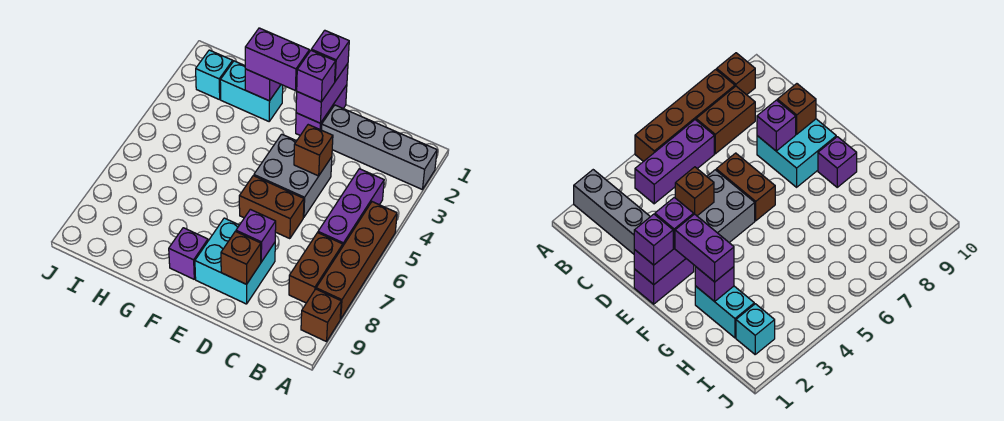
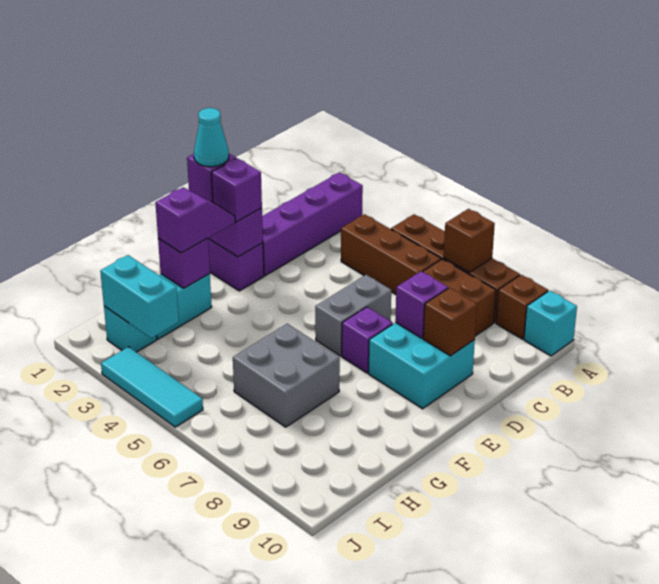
grey brick A2:D2 level 1 -> purple brick A2:D2 level 1
none -> cyan brick A10 level 1
purple brick B4:B6 level 1 -> brown brick B4:B6 level 1
grey brick D4:E5 level 1 -> grey brick G6:H7 level 1
brown brick D4 level 2 -> brown brick A7 level 2
brown brick D6:E6 level 1 -> grey brick D6:E6 level 1
none -> cyan cone E1 level 4
purple brick F2:G2 level 3 -> purple slope F2:G2 level 3 top G
purple brick F9 level 1 -> purple brick E7 level 1
none -> cyan brick I2:I3 level 2
none -> cyan tile J3:J5 level 1

